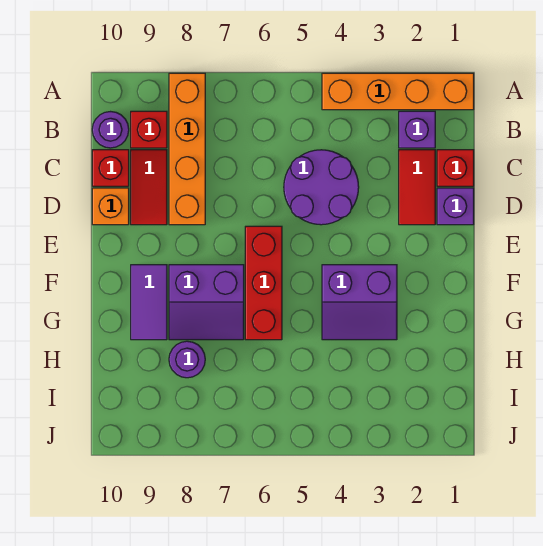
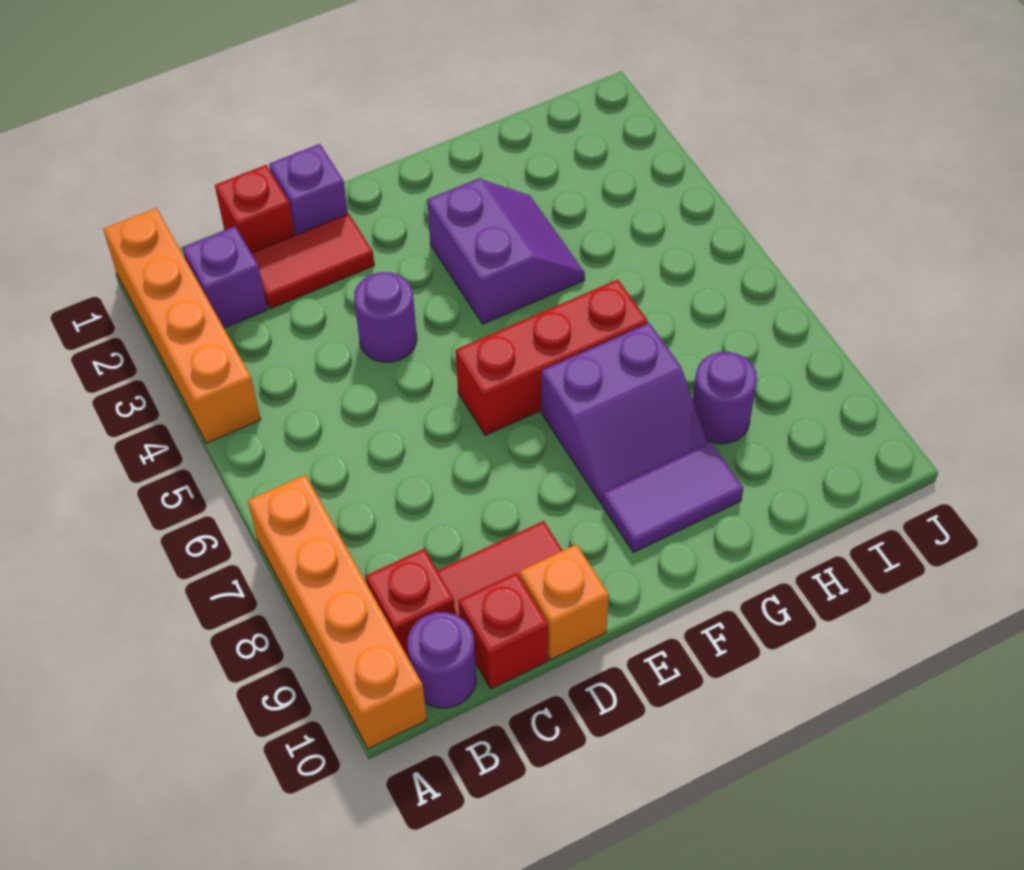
orange brick A8:D8 level 1 -> orange brick A7:A10 level 1
purple round brick C4:D5 level 1 -> purple round brick D4 level 1
purple slope F7:G8 level 1 top F -> purple slope F7:G8 level 1 top 7

